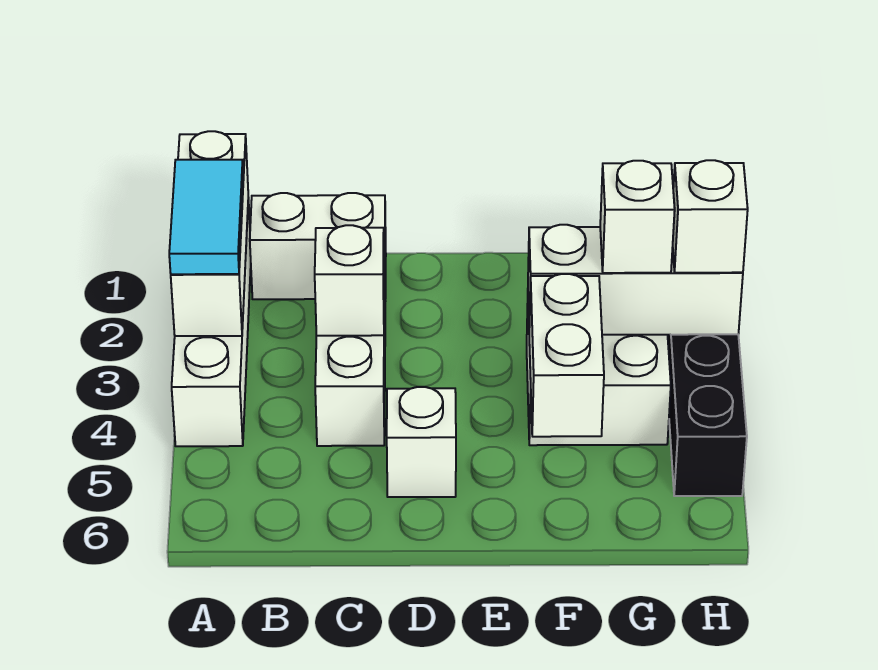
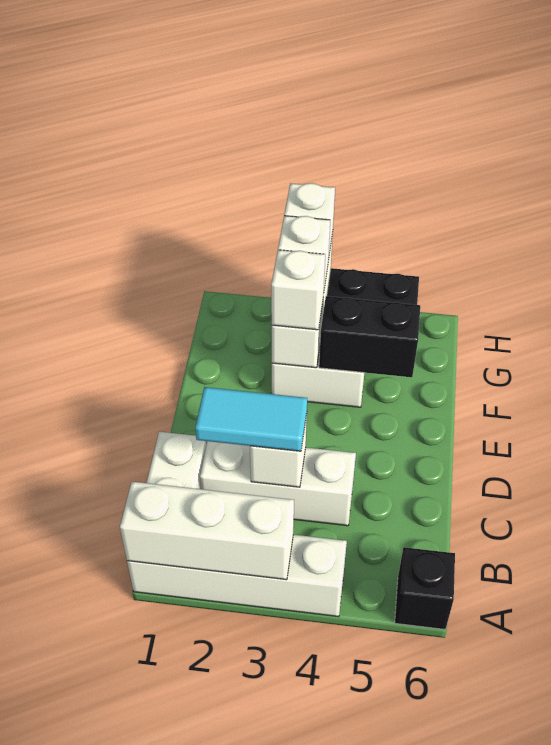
cyan tile A2:A3 level 3 -> cyan tile C2:C3 level 3
none -> black brick A6 level 1
white brick D5 level 1 -> white brick F3 level 3
white brick F4:F5 level 2 -> black brick F4:F5 level 2

